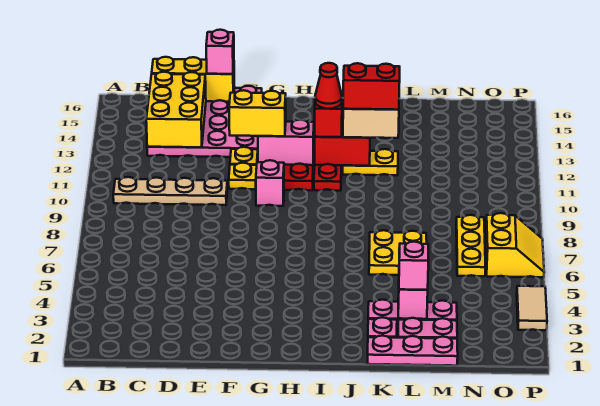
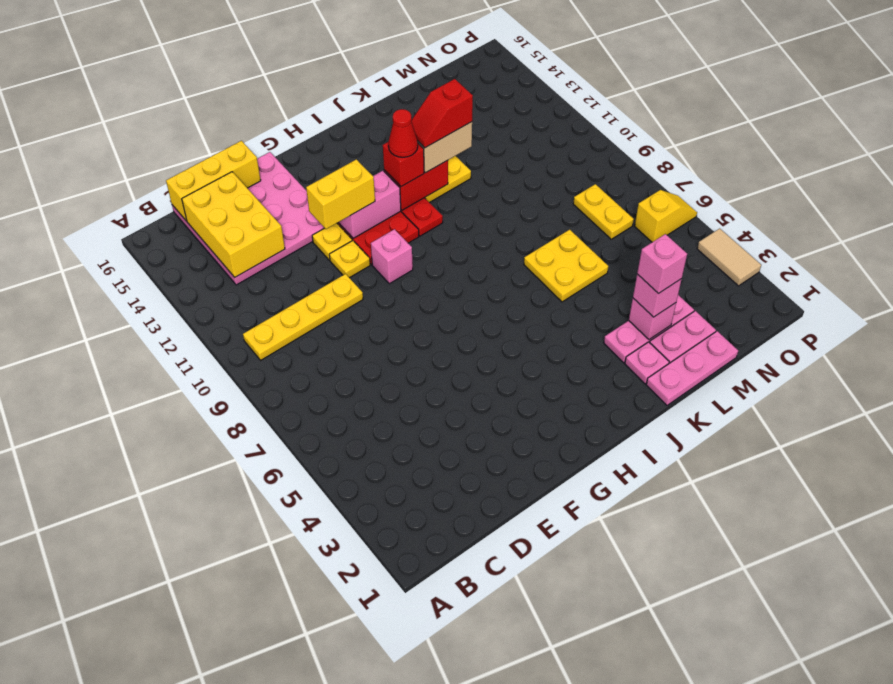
tan plate B10:E10 level 1 -> yellow plate B10:E10 level 1
pink brick E16 level 3 -> pink brick L3 level 4
red brick J12:K12 level 4 -> red slope J12:K12 level 4 top K
yellow plate N6:N8 level 1 -> yellow plate N7:N8 level 1
yellow slope O6:P7 level 1 top O -> yellow slope O6:P6 level 1 top O

